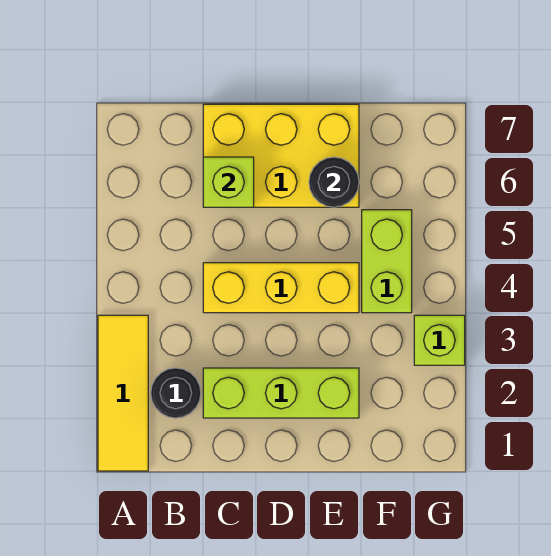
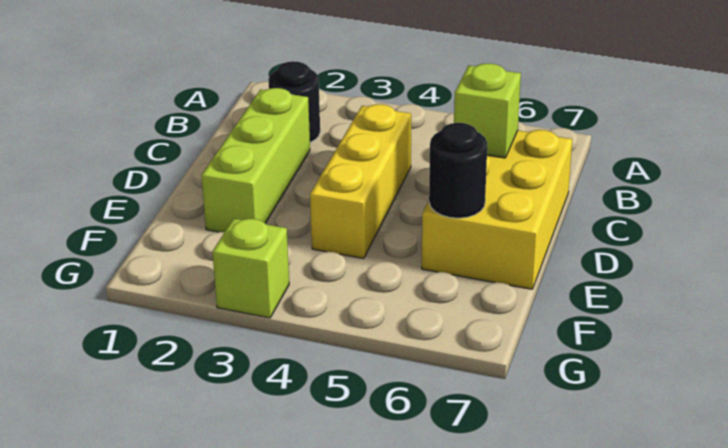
yellow tile A1:A3 level 1 -> none
lime brick F4:F5 level 1 -> none

